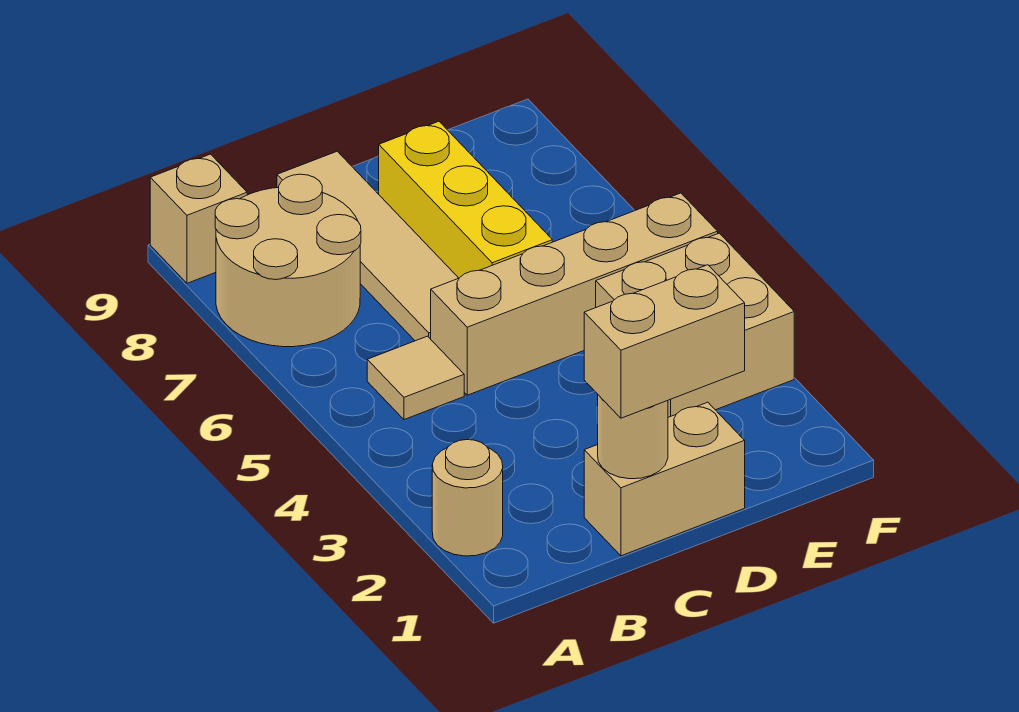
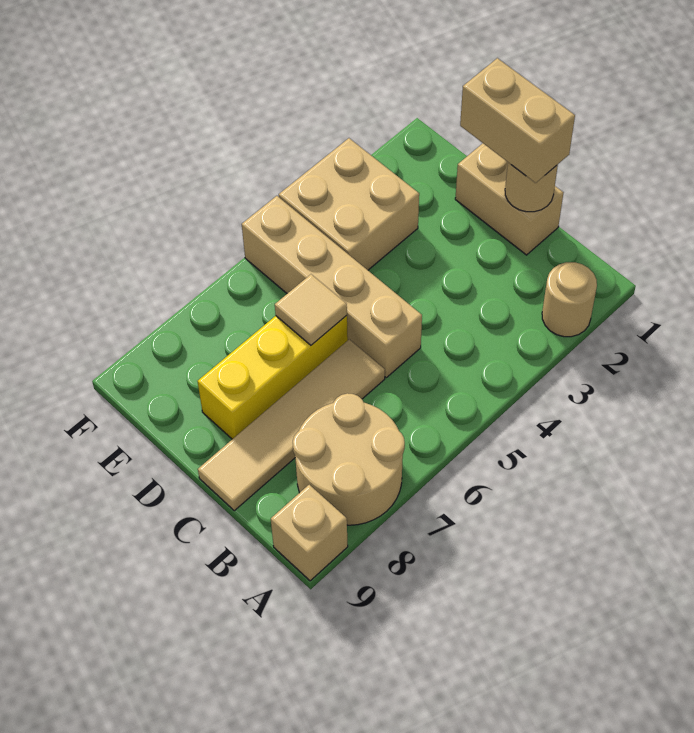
tan tile B5 level 1 -> tan tile D6 level 2

